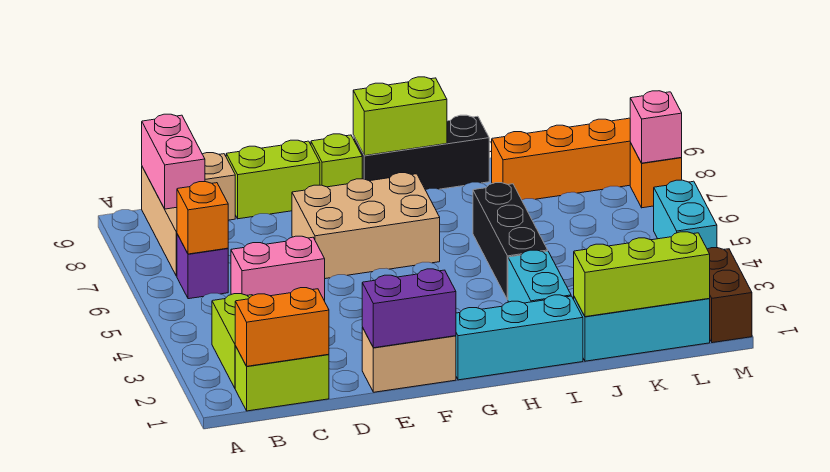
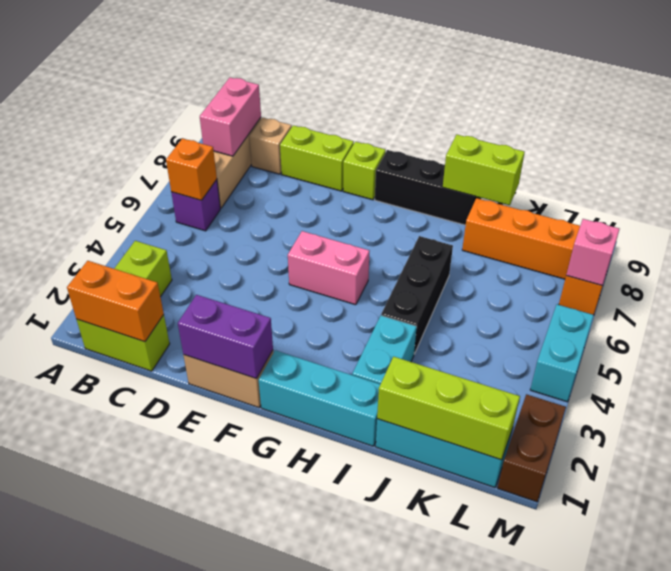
pink brick C5:D5 level 1 -> pink brick F5:G5 level 1
tan brick E6:G7 level 1 -> none
lime brick G9:H9 level 2 -> lime brick I9:J9 level 2

